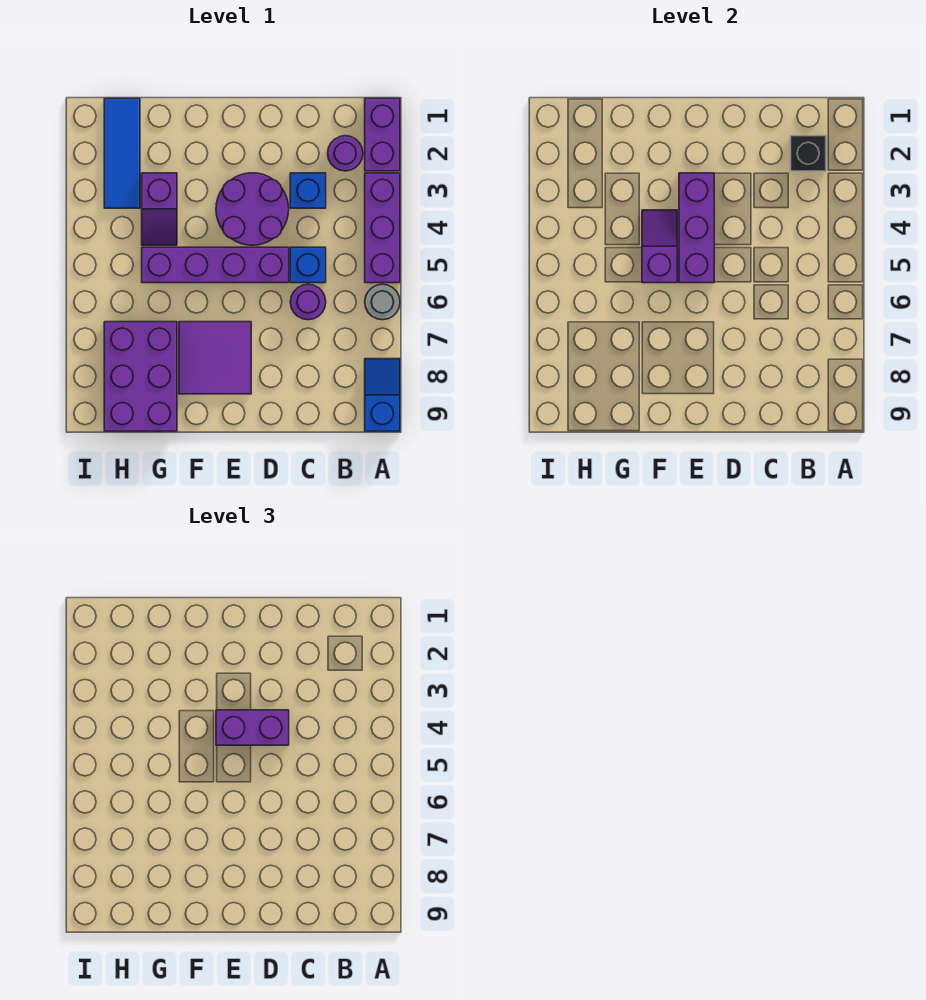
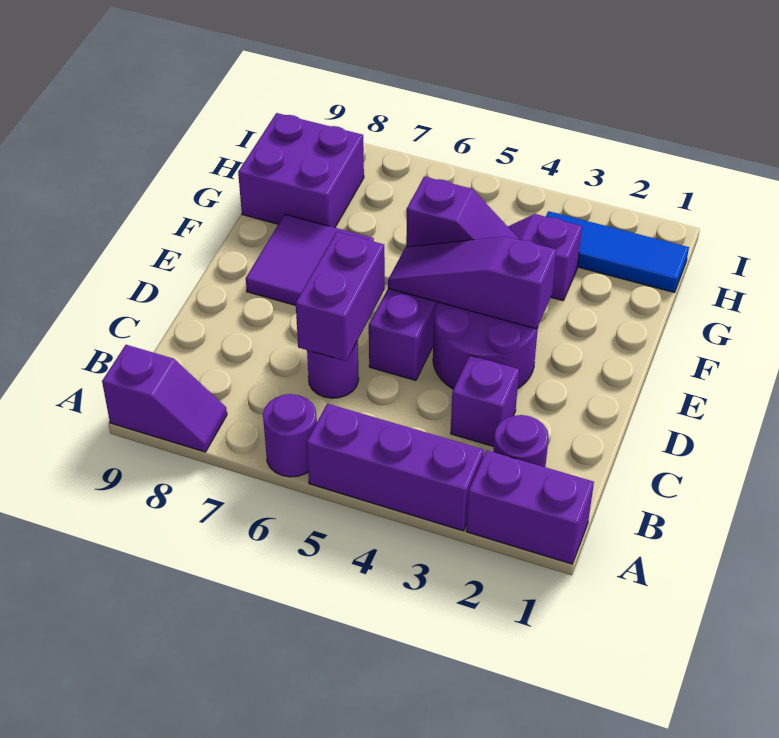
grey round brick A6 level 1 -> purple round brick A6 level 1
blue slope A8:A9 level 1 top 9 -> purple slope A8:A9 level 1 top 9
black brick B2 level 2 -> none
blue brick C3 level 1 -> purple brick C3 level 1
blue brick C5 level 1 -> none
purple brick D4:E4 level 3 -> purple brick C6:D6 level 2
purple brick E3:E5 level 2 -> purple slope E3:E5 level 2 top 3
purple brick G7:H9 level 1 -> purple brick G8:H9 level 1

